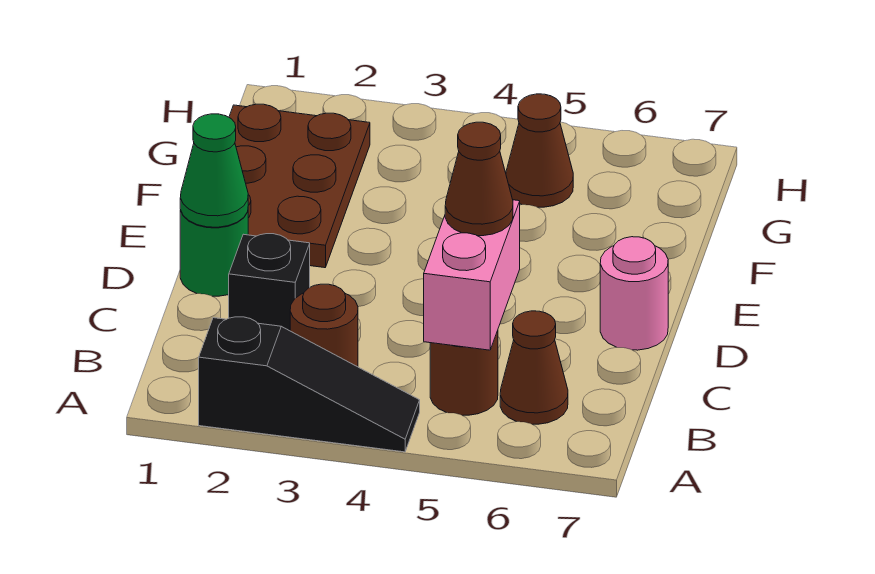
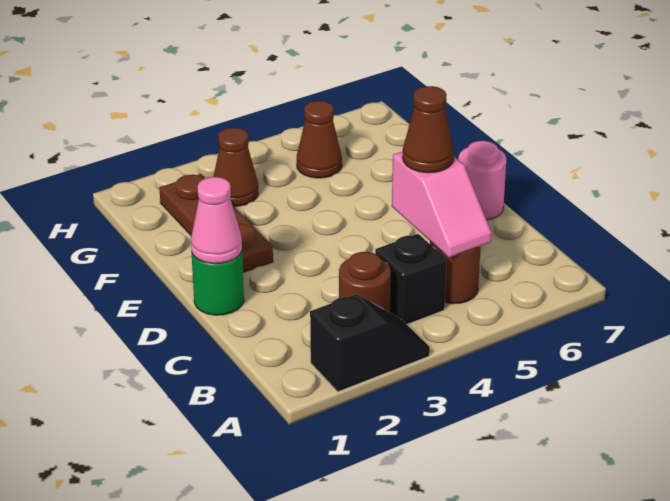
black slope A2:A4 level 1 top 2 -> black slope A2:A3 level 1 top 2
pink brick B5:C5 level 2 -> pink slope B5:C5 level 2 top C
brown cone B6 level 1 -> brown cone G3 level 1
black brick C2 level 1 -> black brick B4 level 1
green cone D1 level 2 -> pink cone D1 level 2
brown plate E1:G2 level 1 -> brown plate E2:G2 level 1

